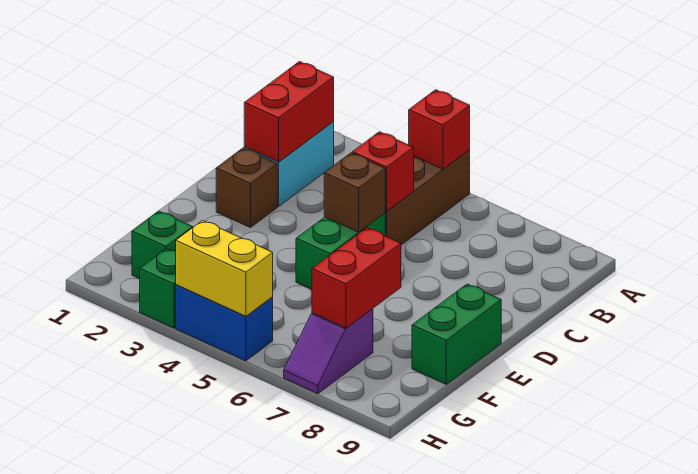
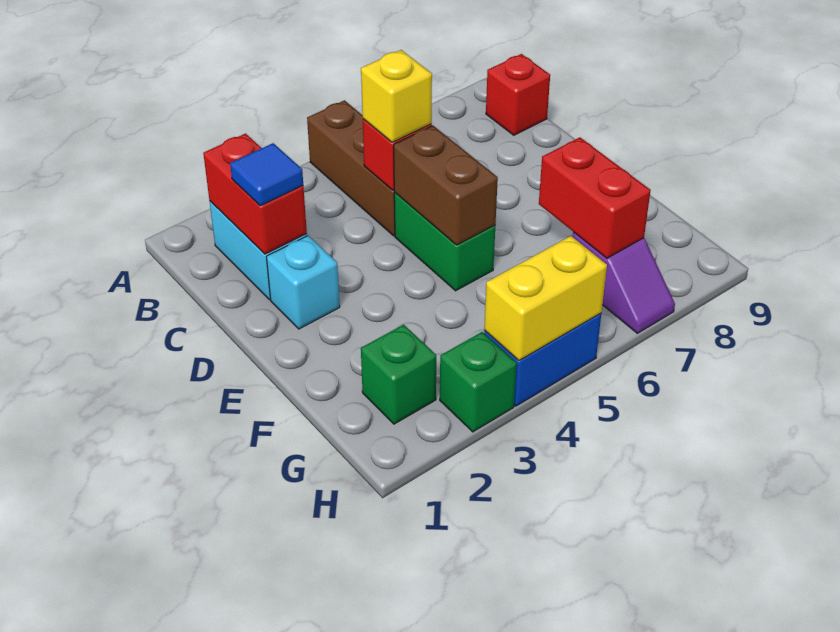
red brick A5 level 2 -> red brick B9 level 1
none -> blue tile C2 level 3
none -> yellow brick C5 level 3
brown brick D2 level 1 -> cyan brick D2 level 1
brown brick D5 level 2 -> brown brick D5:E5 level 2
green brick E9:F9 level 1 -> none

